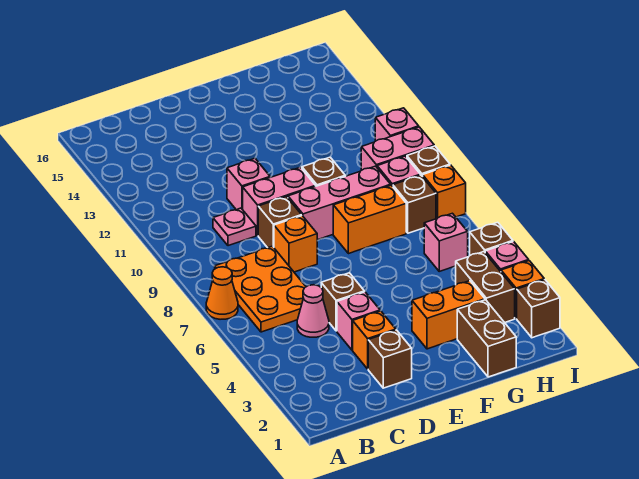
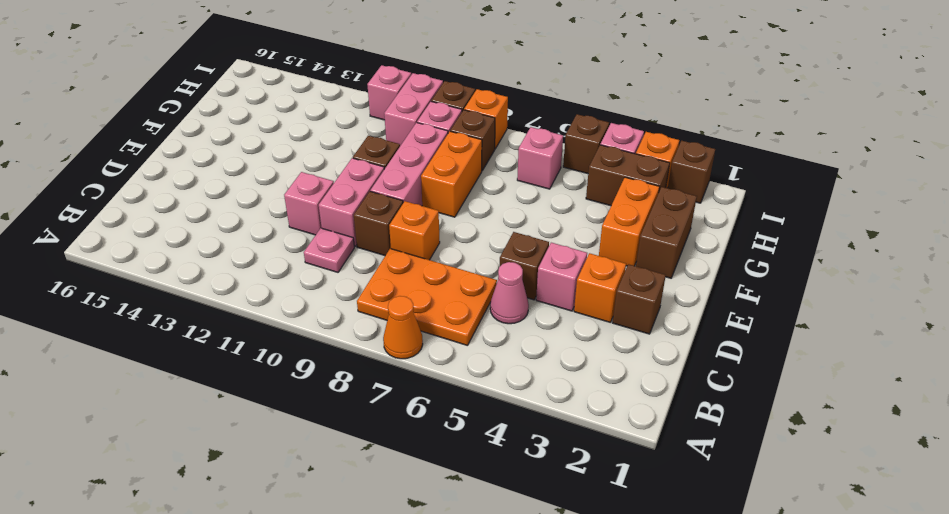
brown brick G1:G2 level 1 -> brown brick F2:G2 level 1

